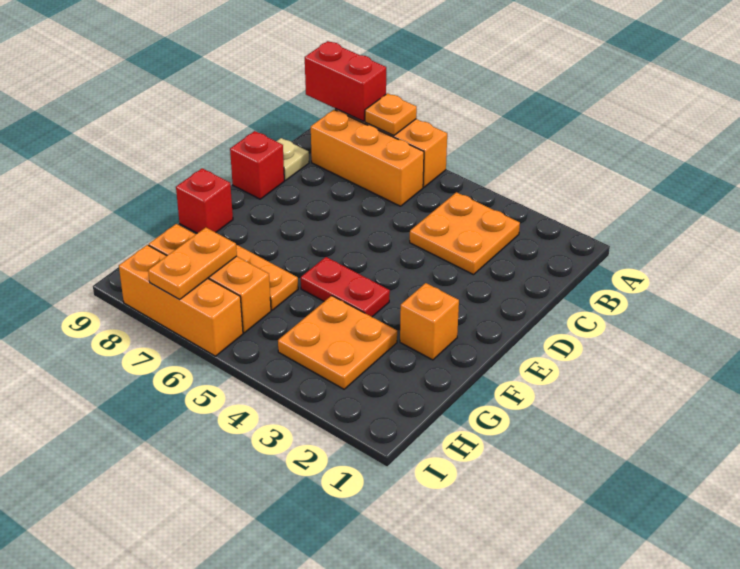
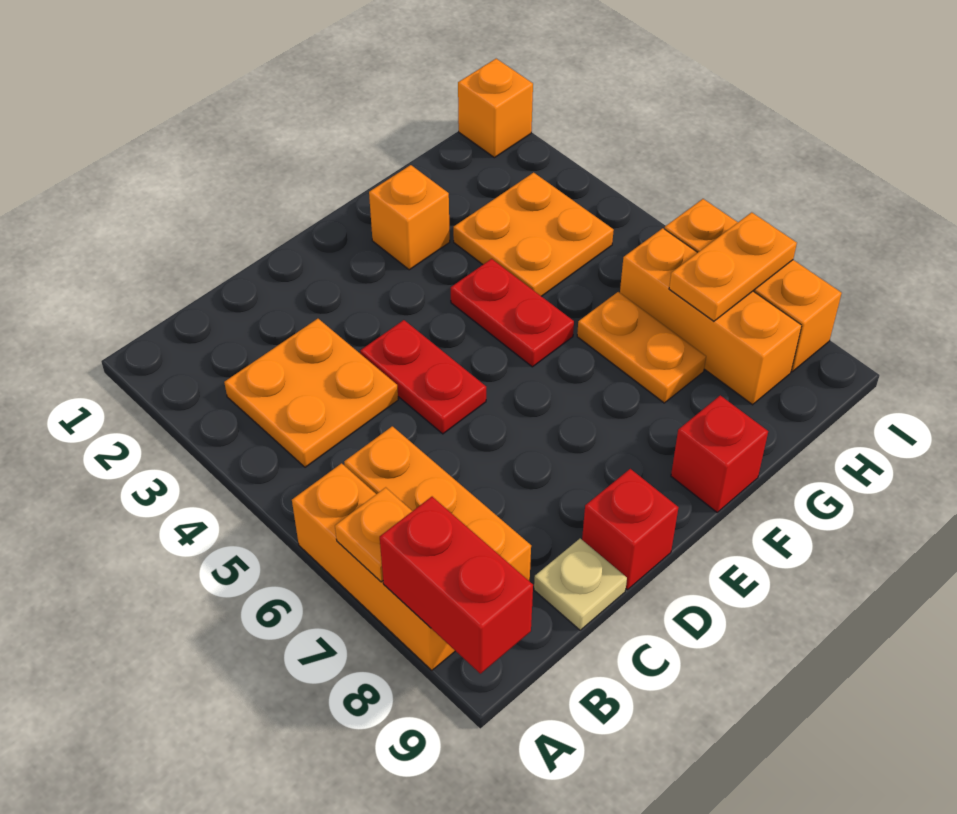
none -> red plate D4:D5 level 1
none -> orange brick I1 level 1

